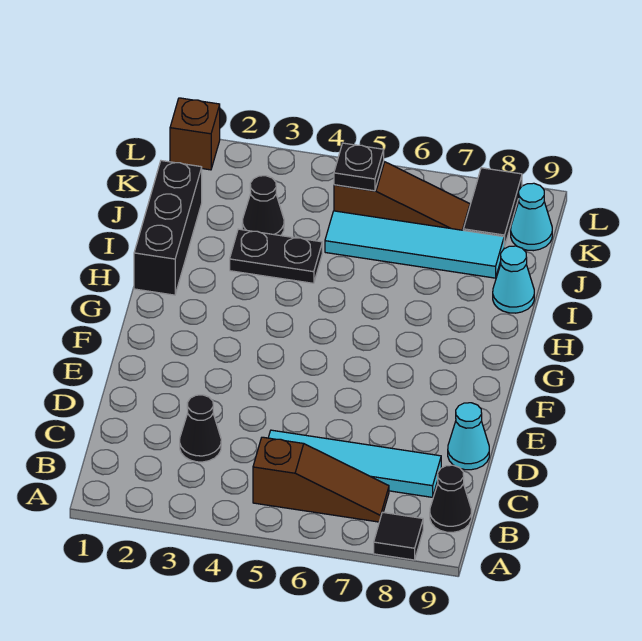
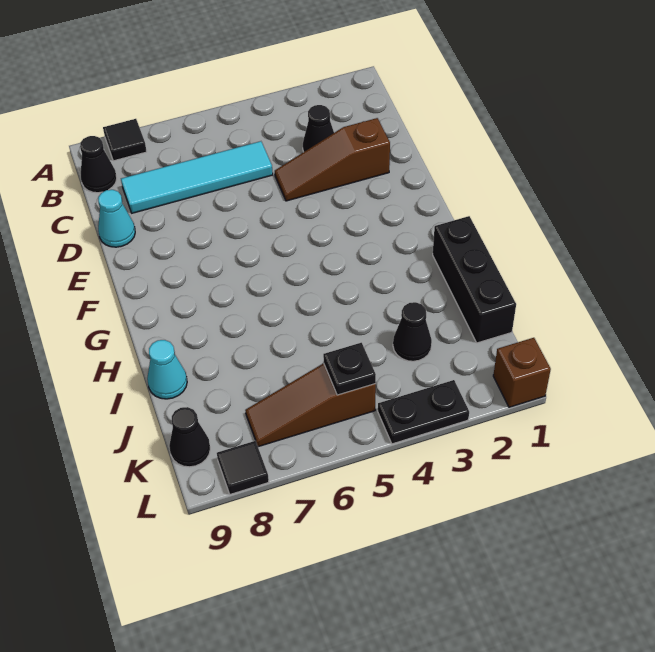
brown slope B5:B7 level 1 top 5 -> brown slope D2:D4 level 1 top 2
black plate I3:I4 level 1 -> black plate L3:L4 level 1
cyan tile J5:J8 level 1 -> none
black tile K8:L8 level 1 -> black tile L8 level 1
cyan cone K9 level 1 -> black cone K9 level 1

